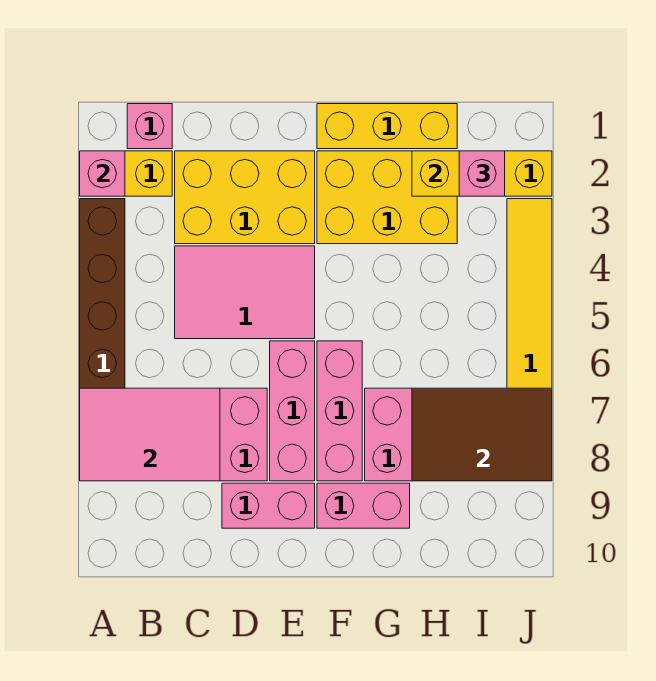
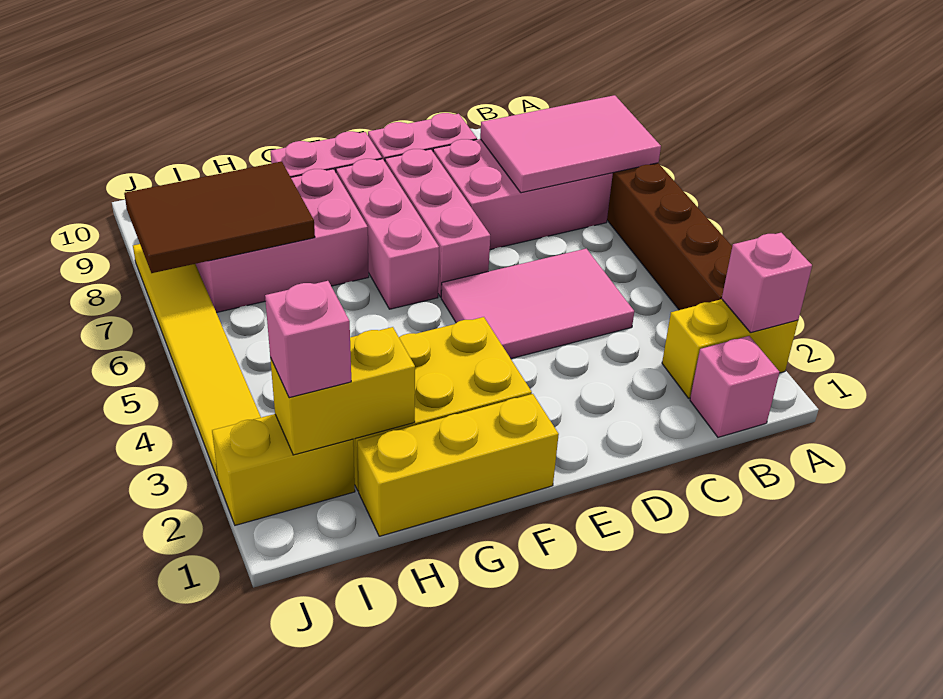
yellow brick C2:E3 level 1 -> none

